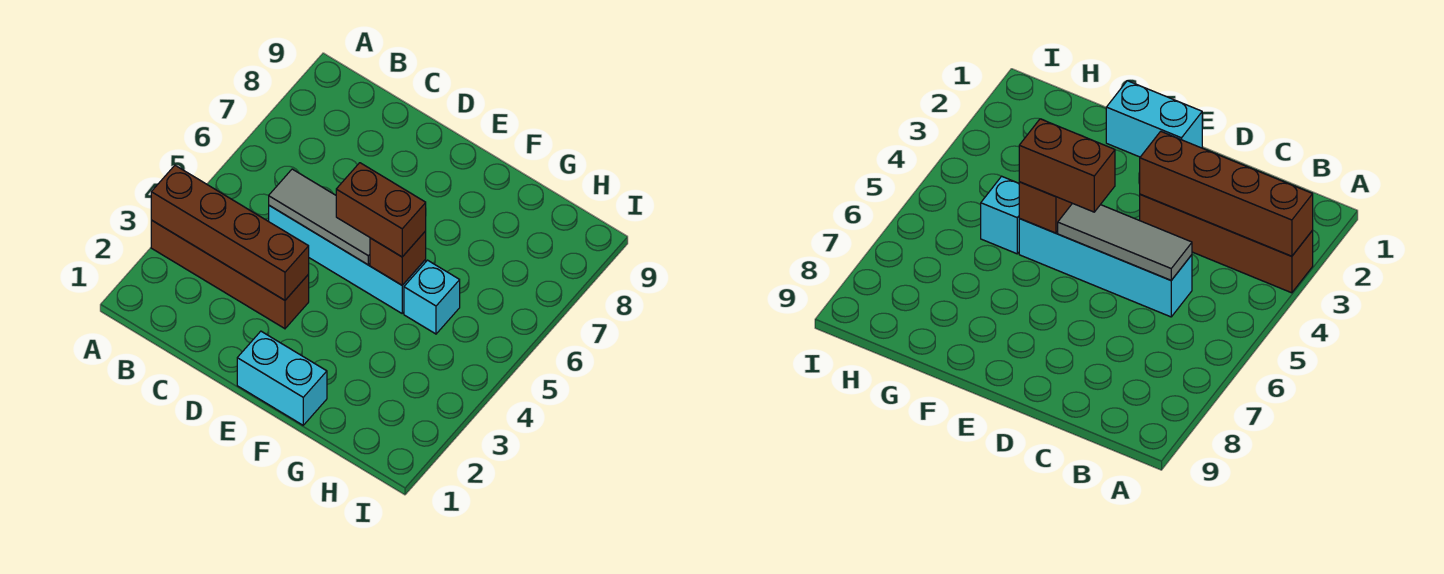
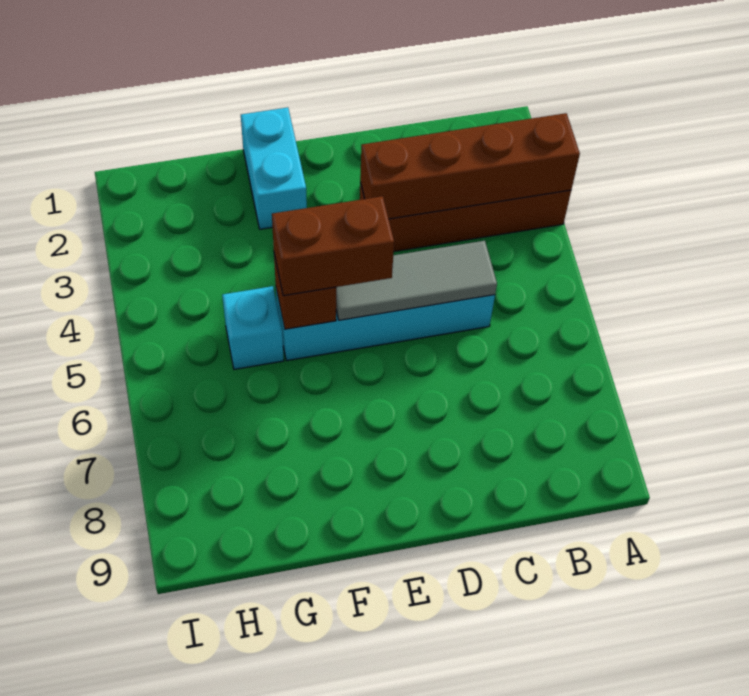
cyan brick E1:F1 level 1 -> cyan brick F1:F2 level 1

